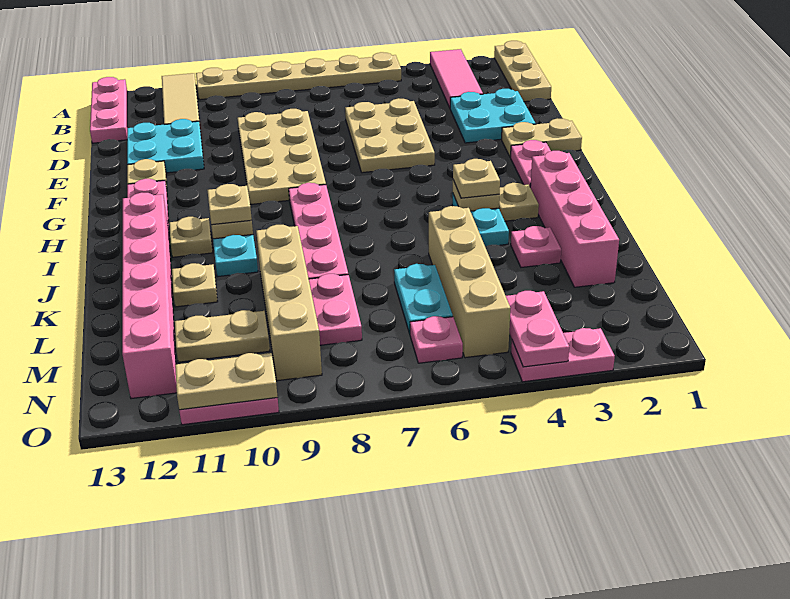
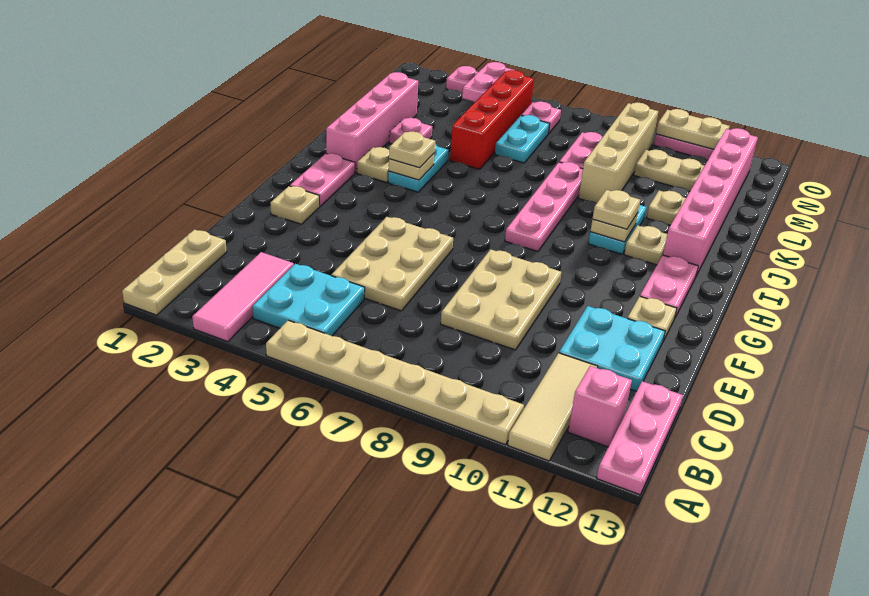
none -> pink brick B12 level 1
cyan plate D2:E3 level 1 -> cyan plate B4:C5 level 1
tan plate D8:G9 level 1 -> tan plate D8:F9 level 1
tan plate F1:F2 level 1 -> tan plate F2 level 1
tan brick K5:N5 level 1 -> red brick K5:N5 level 1

